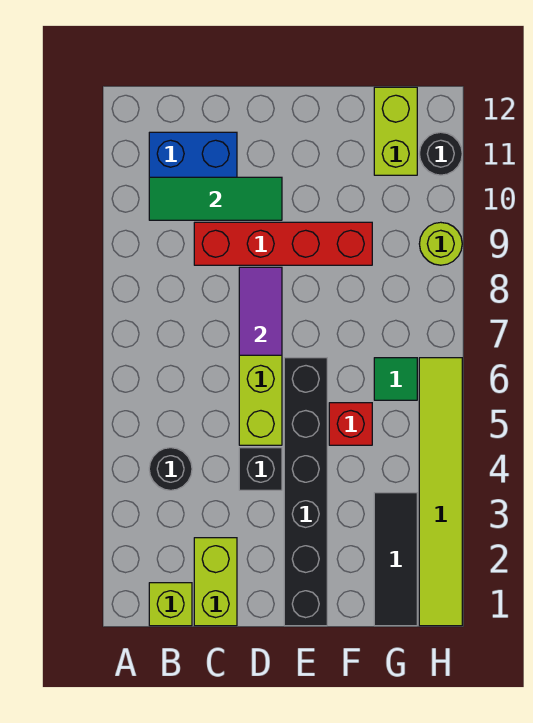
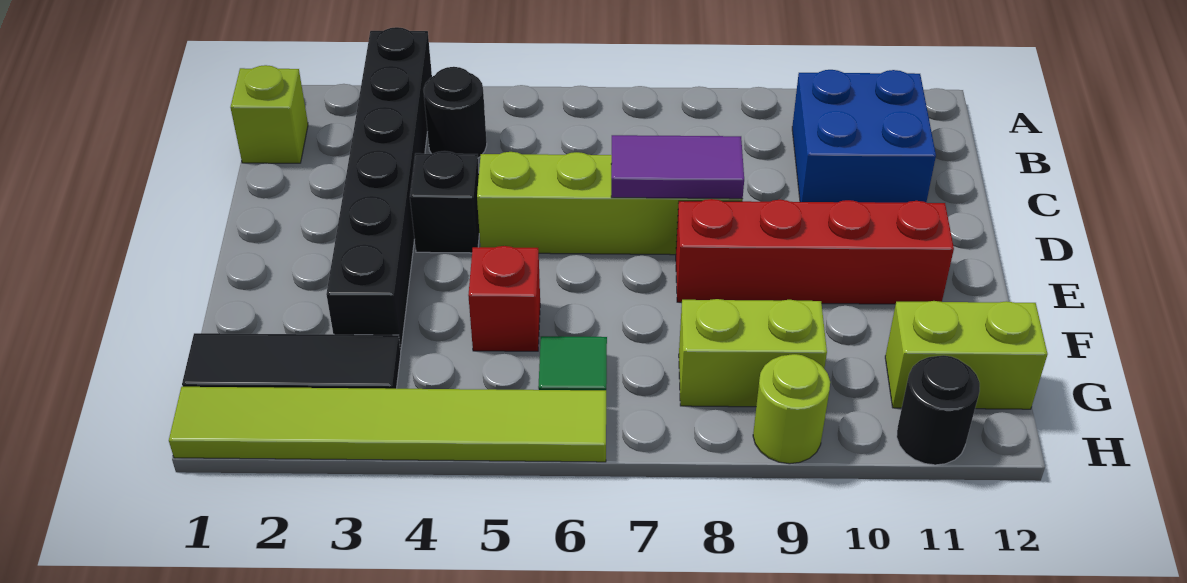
green tile B10:D10 level 2 -> none
lime brick C1:C2 level 1 -> lime brick G8:G9 level 1
red brick C9:F9 level 1 -> red brick E8:E11 level 1
black brick E1:E6 level 1 -> black brick A3:F3 level 1

